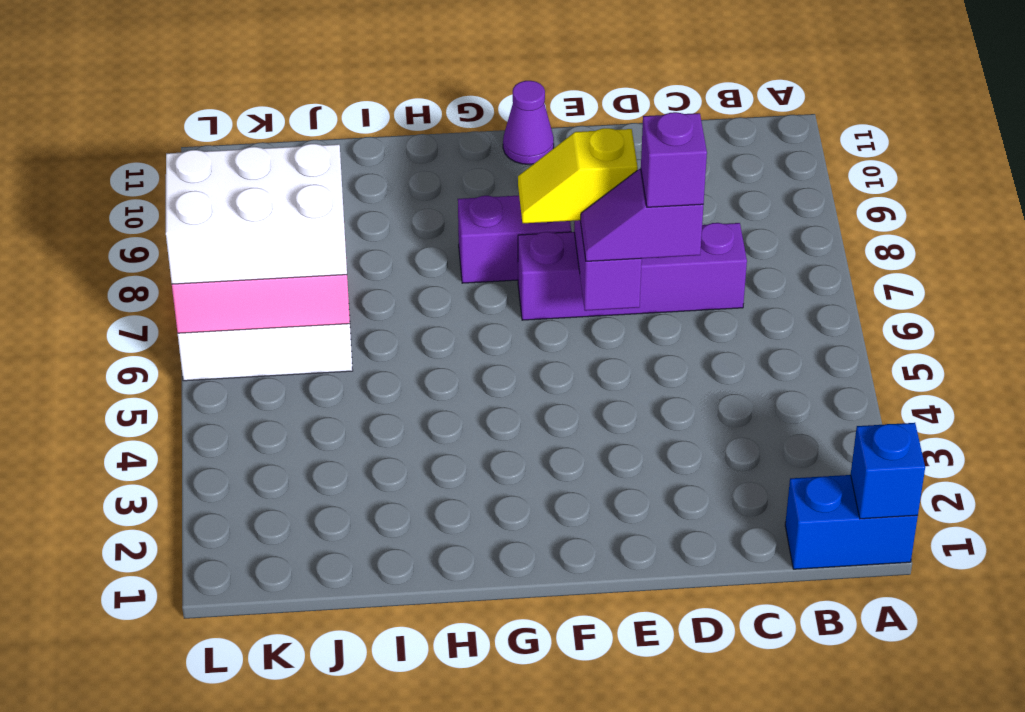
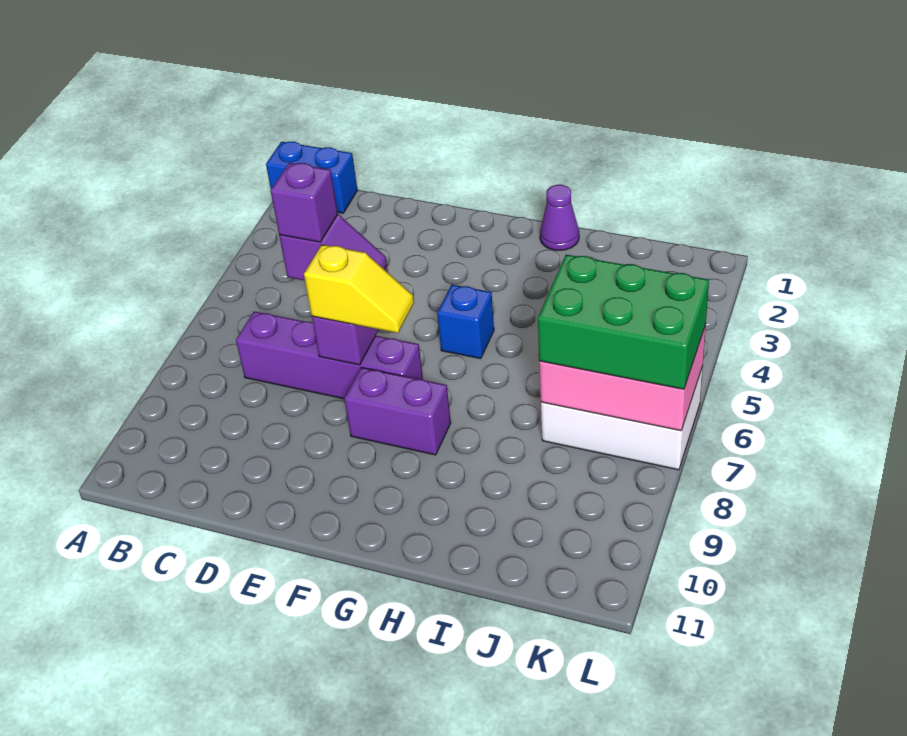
blue brick A1 level 2 -> blue brick G5 level 1
purple cone F11 level 1 -> purple cone H1 level 1
white brick J6:L7 level 3 -> green brick J6:L7 level 3

